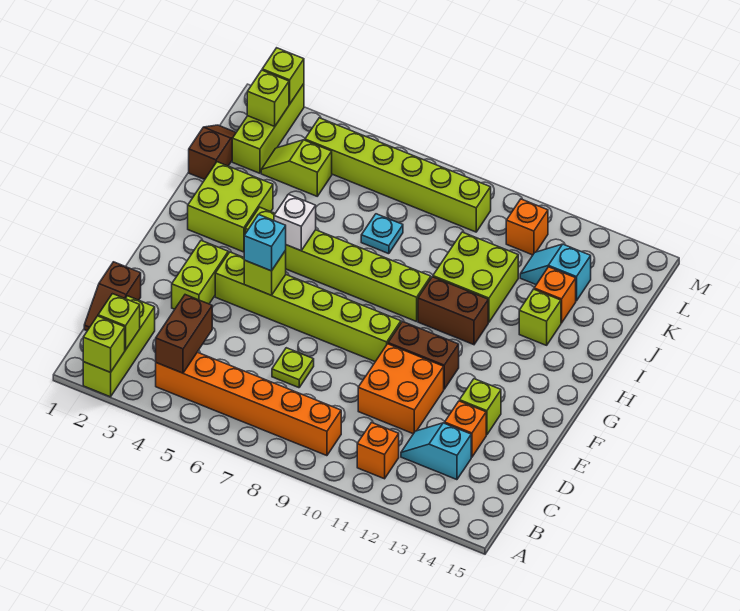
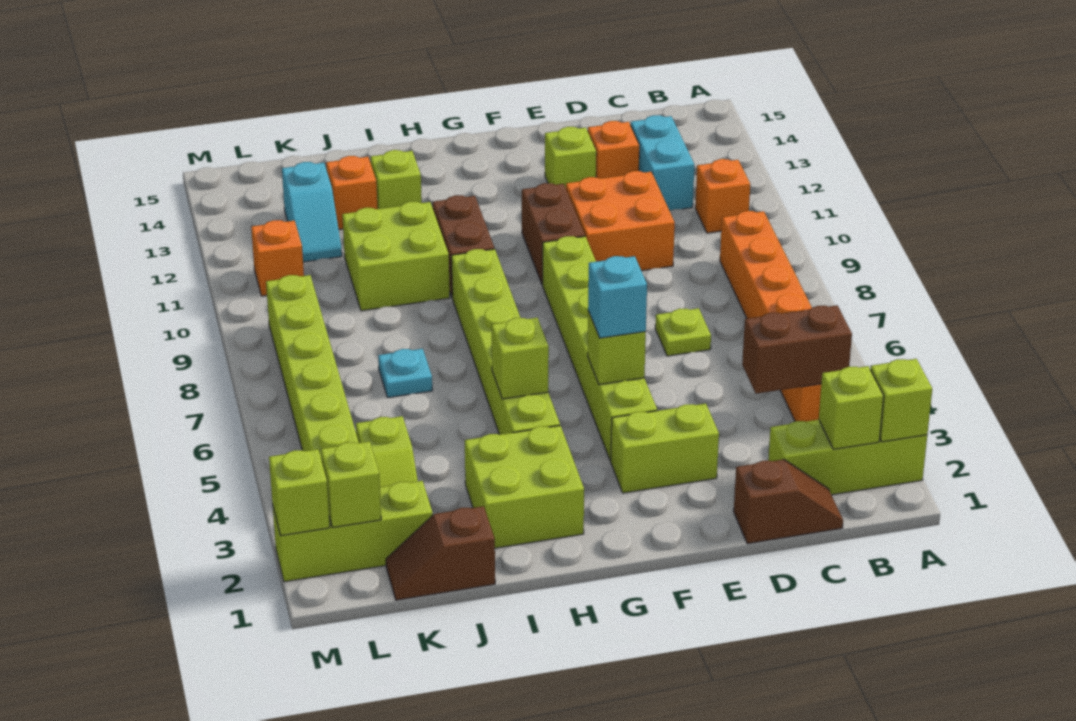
cyan slope C12:C13 level 1 top 13 -> cyan brick C12:C13 level 1
white brick H5 level 2 -> lime brick H5 level 2

